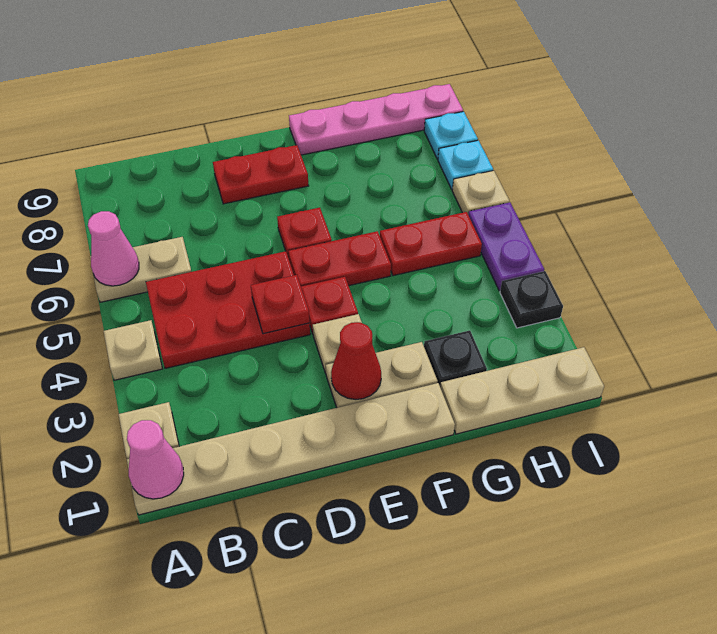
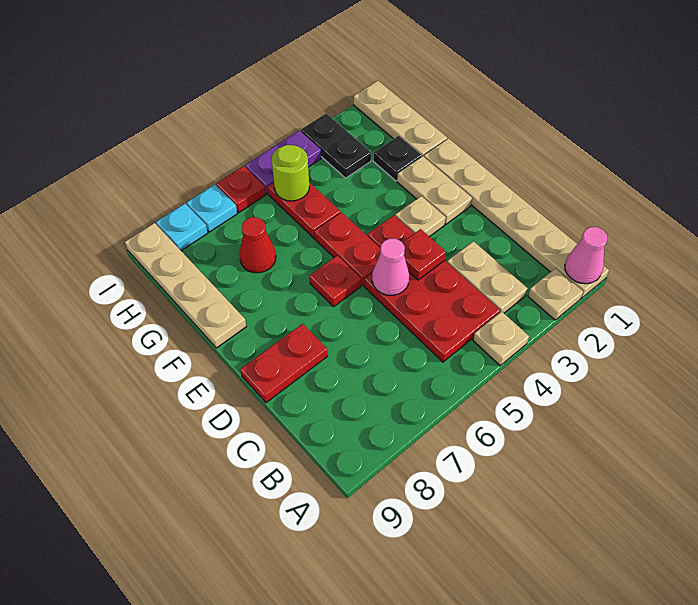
tan plate A6:B6 level 1 -> tan plate B3:C3 level 1
pink cone A6 level 2 -> pink cone D5 level 2
red plate D8:E8 level 1 -> red plate D8:D9 level 1
red cone E2 level 2 -> red cone G7 level 1
pink plate F9:I9 level 1 -> tan plate F9:I9 level 1
none -> lime round brick H5 level 2
black plate I3 level 1 -> black plate H3:I3 level 1
tan plate I6 level 1 -> red plate I6 level 1

